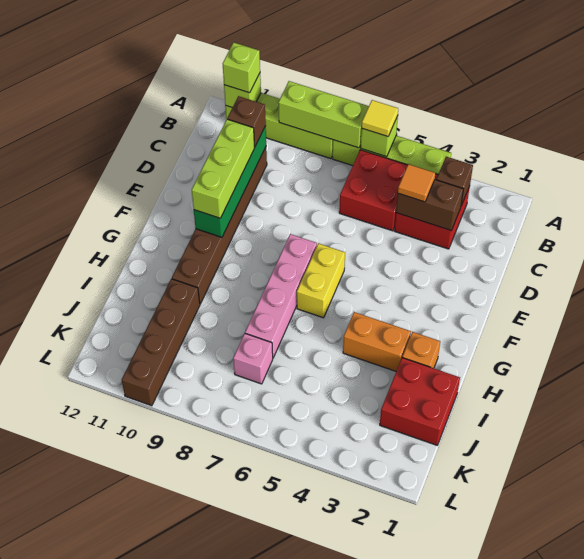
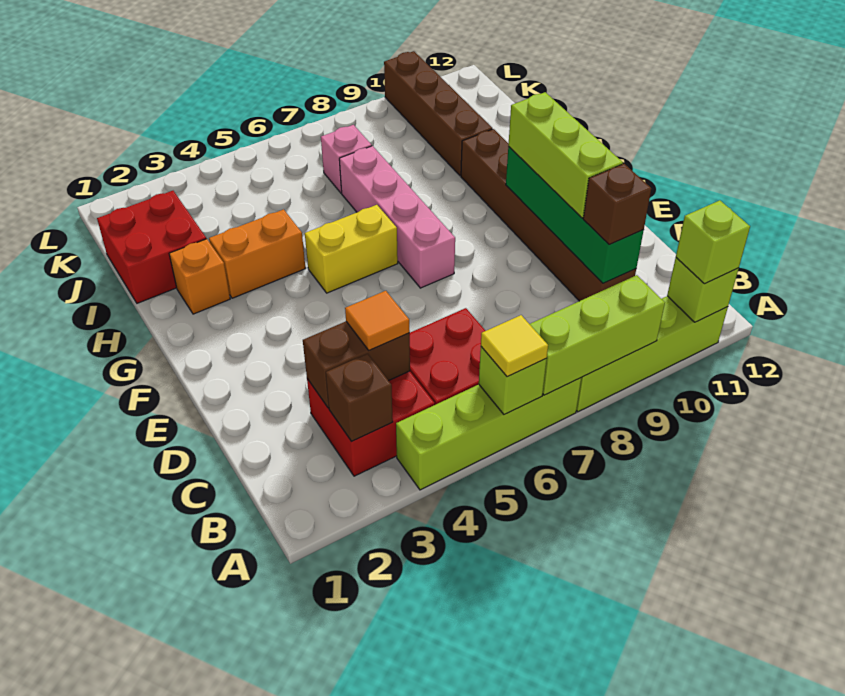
yellow brick F6:G6 level 1 -> yellow brick G5:G6 level 1

